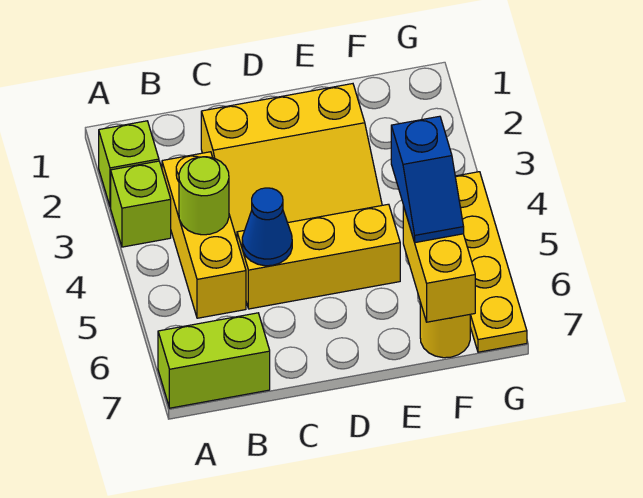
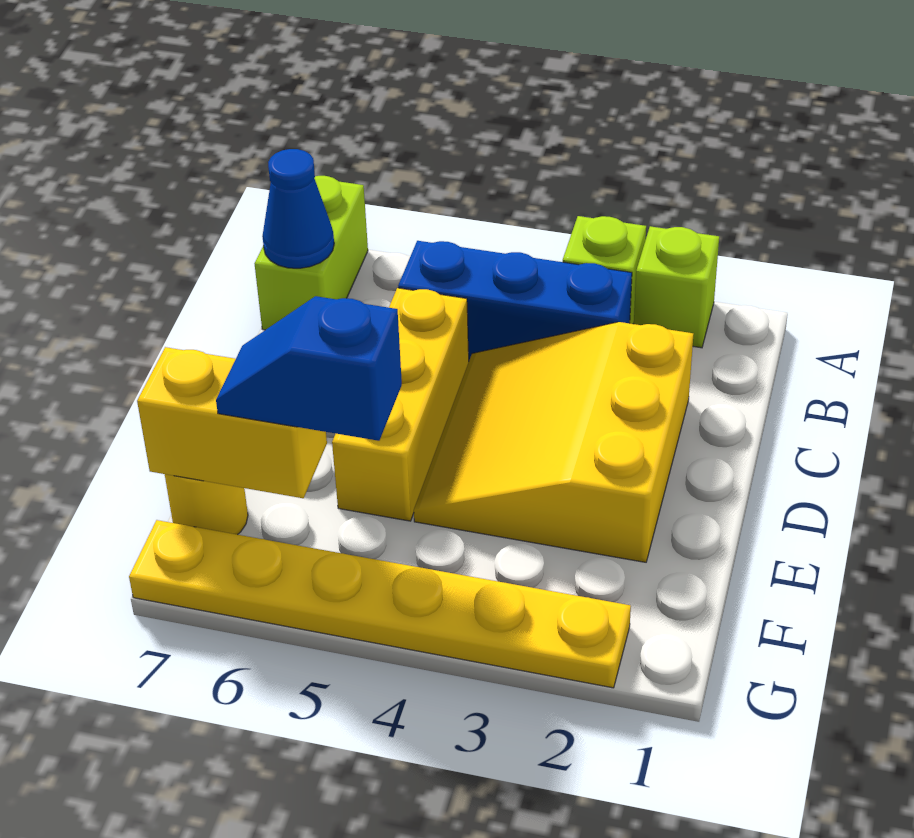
yellow brick B3:B5 level 1 -> blue brick B3:B5 level 1
lime round brick B4 level 2 -> none
blue cone C5 level 2 -> blue cone B7 level 2
yellow plate G4:G7 level 1 -> yellow plate G2:G7 level 1

